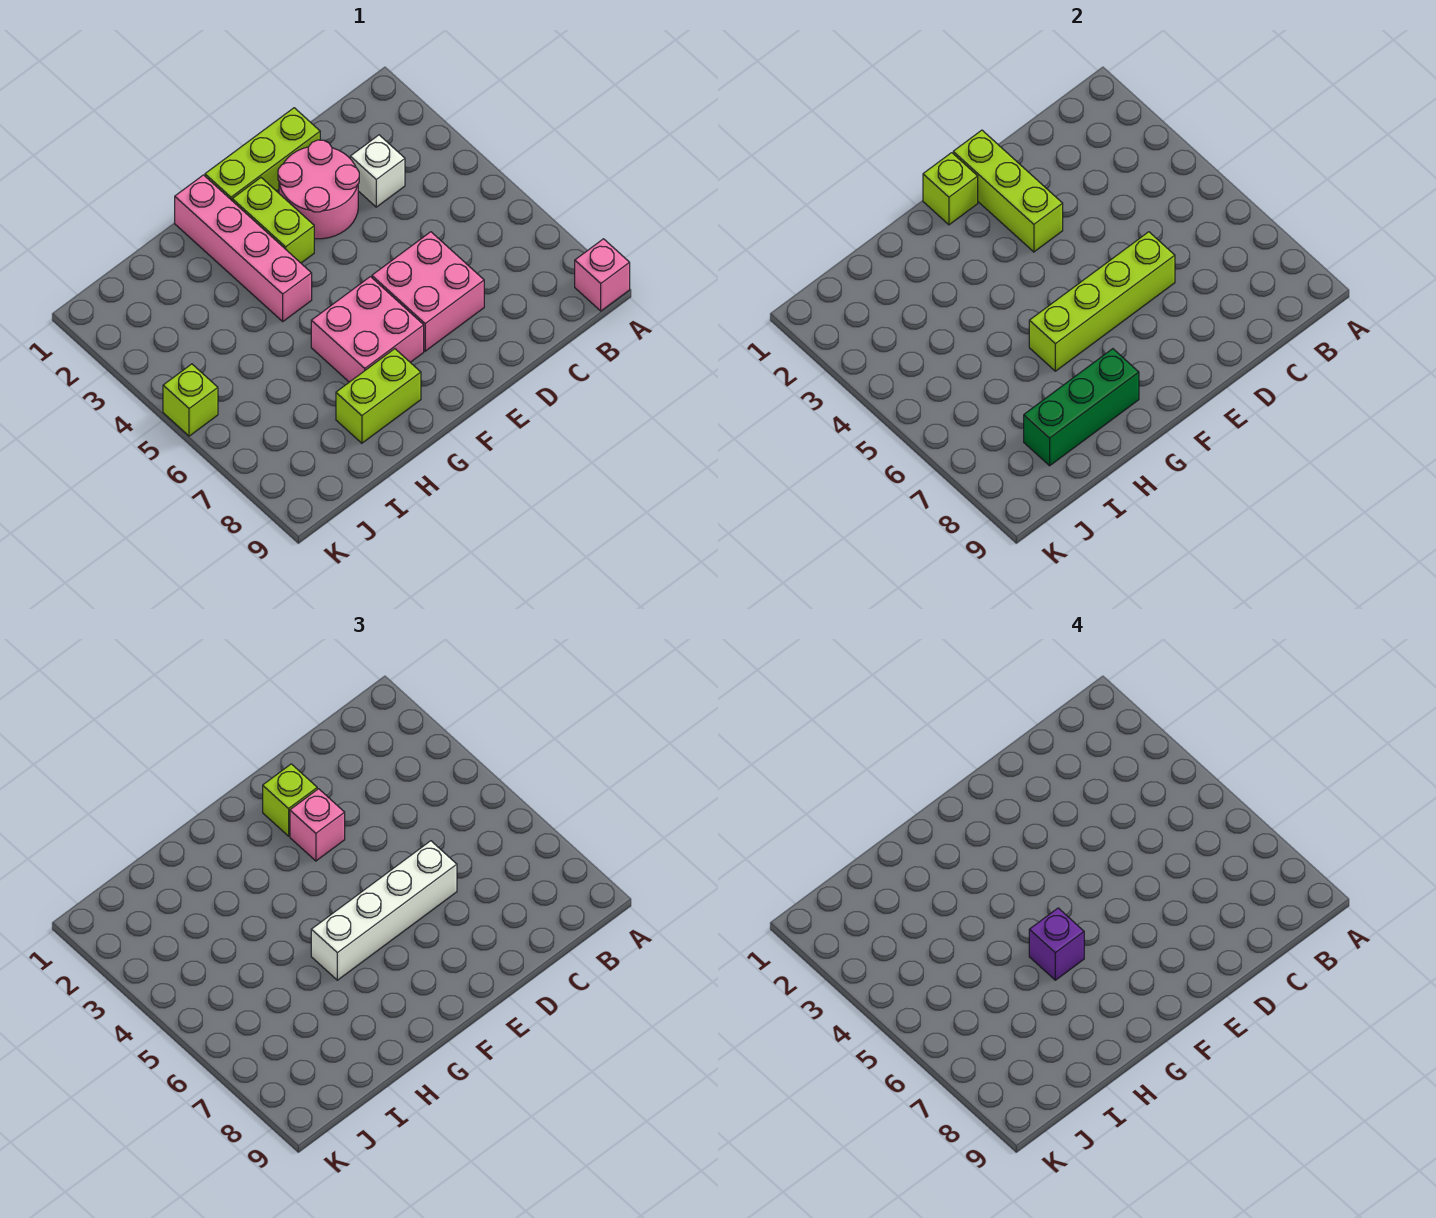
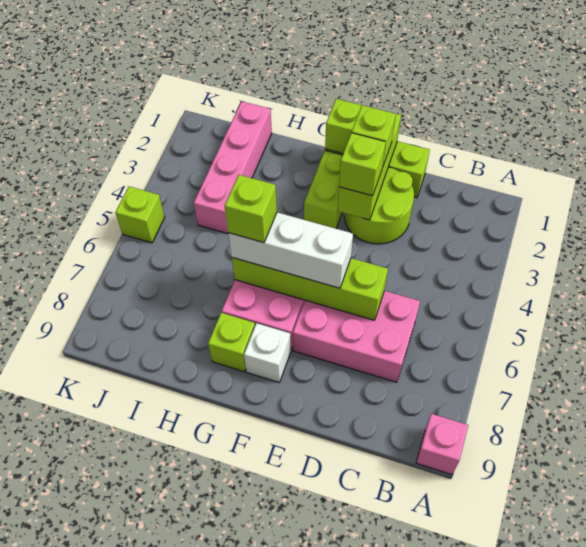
white brick C3 level 1 -> white brick F8 level 1
pink round brick D2:E3 level 1 -> lime round brick D2:E3 level 1
pink brick D6:E7 level 1 -> pink brick C6:E7 level 1
white brick D6:G6 level 3 -> white brick E6:G6 level 3
pink brick E3 level 3 -> lime brick E3 level 3
pink brick G1:G4 level 1 -> pink brick I1:I4 level 1
purple brick G6 level 4 -> lime brick G6 level 4
lime brick G8:H8 level 1 -> lime brick G8 level 1
green brick G8:I8 level 2 -> none

